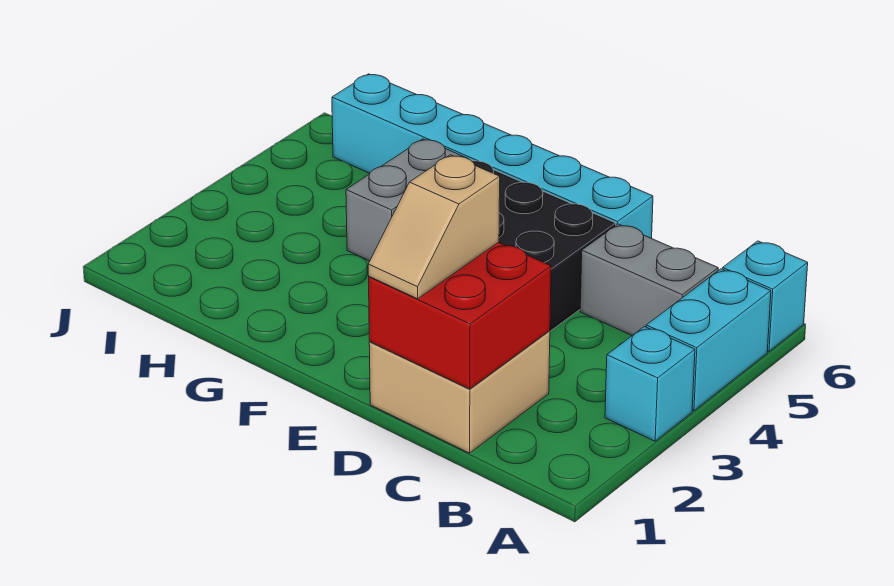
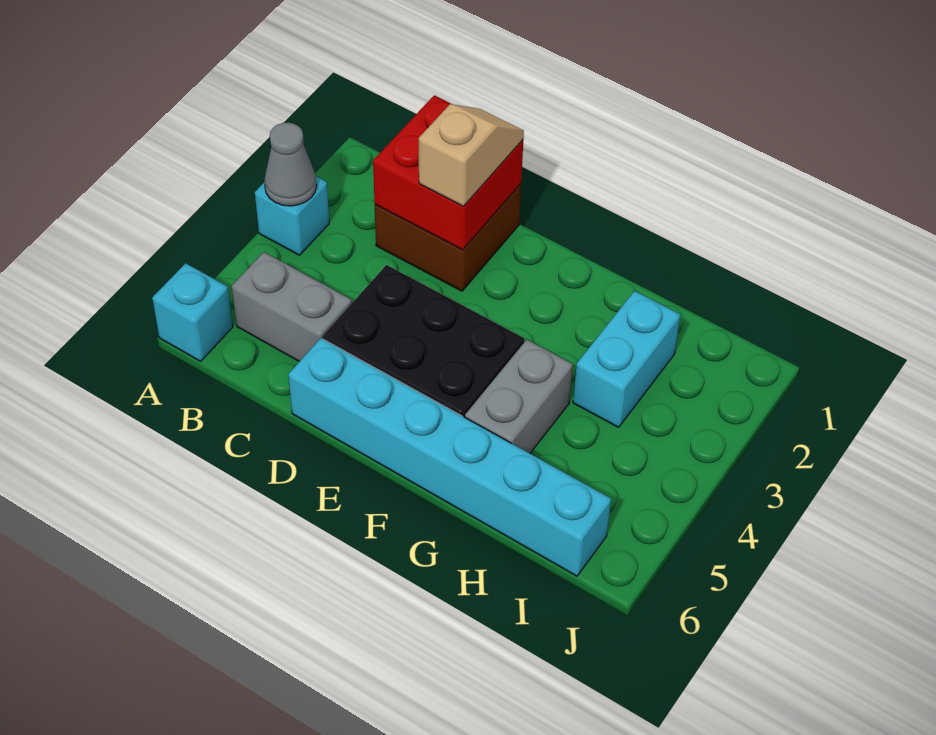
none -> grey cone A3 level 2
cyan brick A4:A5 level 1 -> cyan brick H2:H3 level 1
tan brick C1:D2 level 1 -> brown brick C1:D2 level 1

